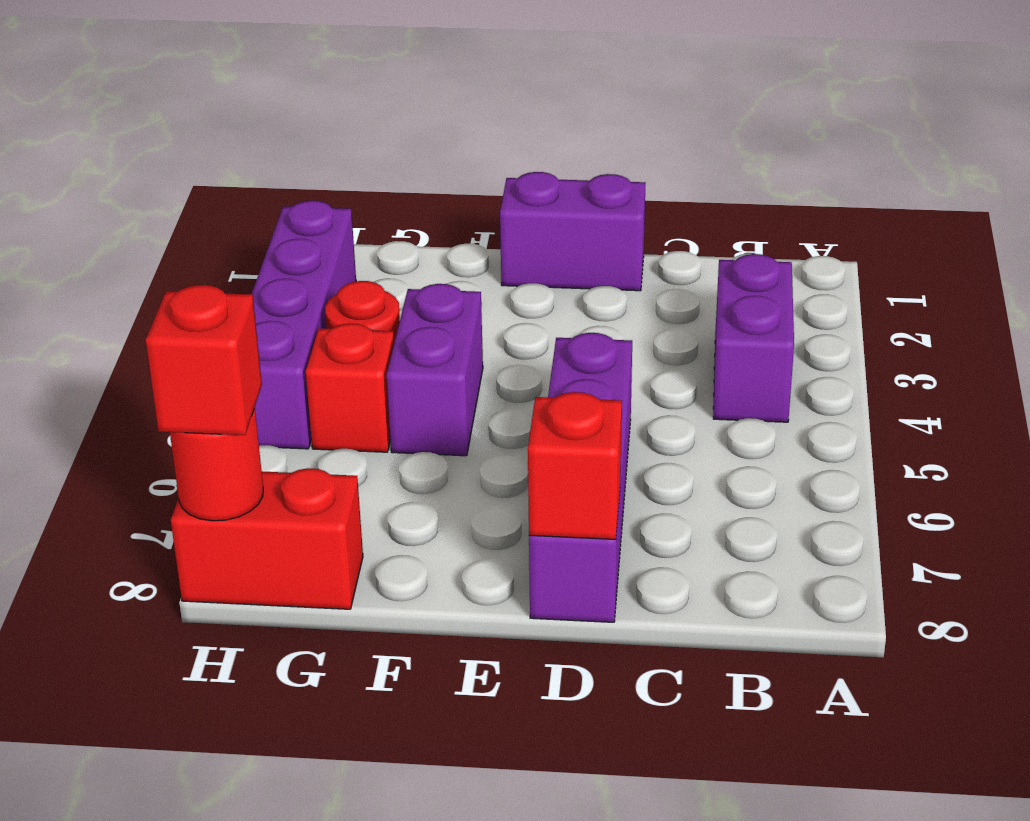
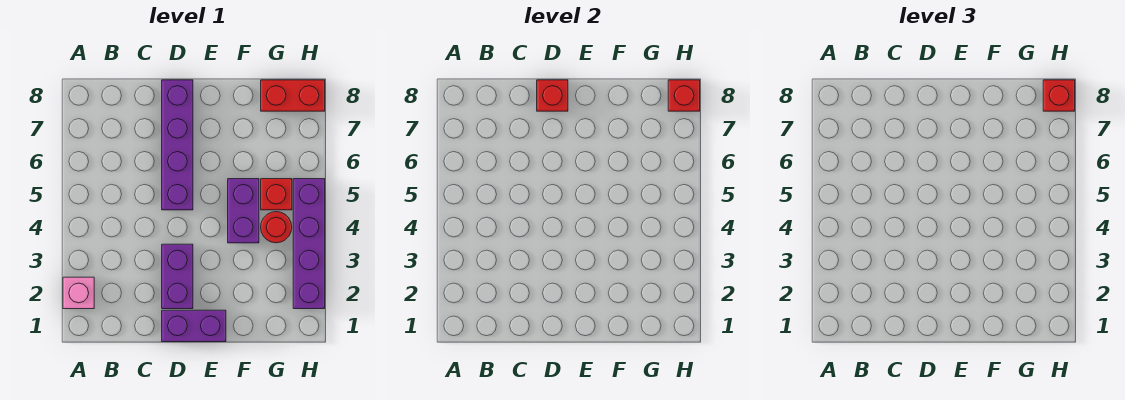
none -> pink brick A2 level 1
purple brick B3:B4 level 1 -> purple brick D2:D3 level 1
red round brick H8 level 2 -> red brick H8 level 2

